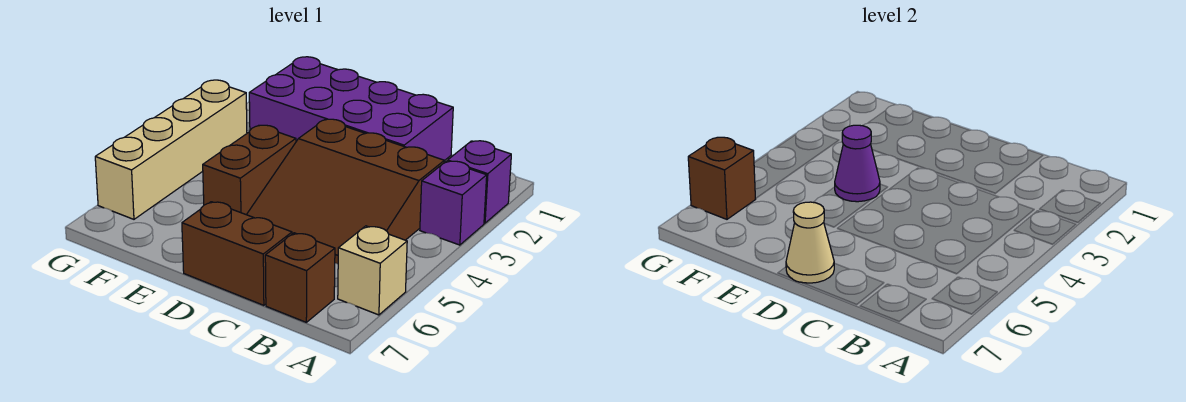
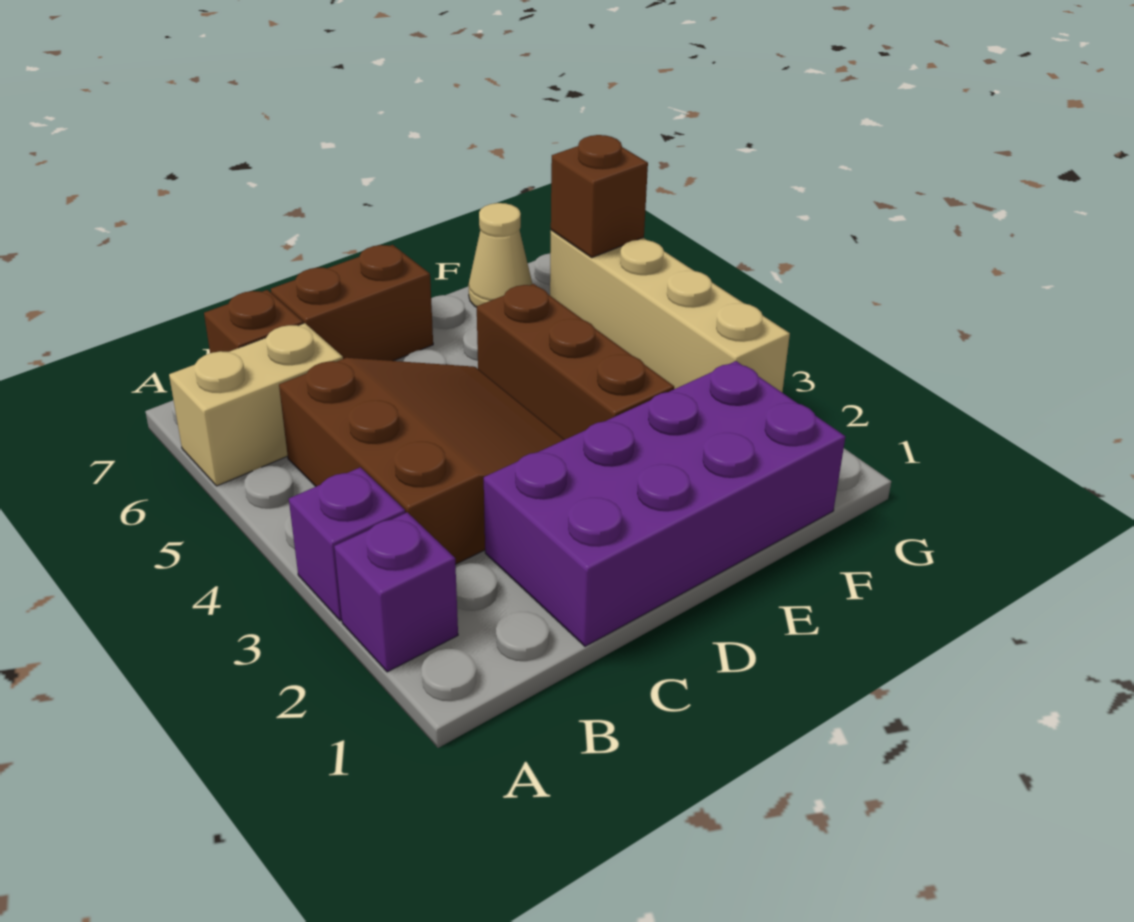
tan brick A6 level 1 -> tan brick A6:B6 level 1
brown slope B3:D5 level 1 top 3 -> brown slope B3:D5 level 1 top B
tan cone D7 level 2 -> tan cone F7 level 1
brown brick E4:E5 level 1 -> brown brick E3:E5 level 1
purple cone E4 level 2 -> none

